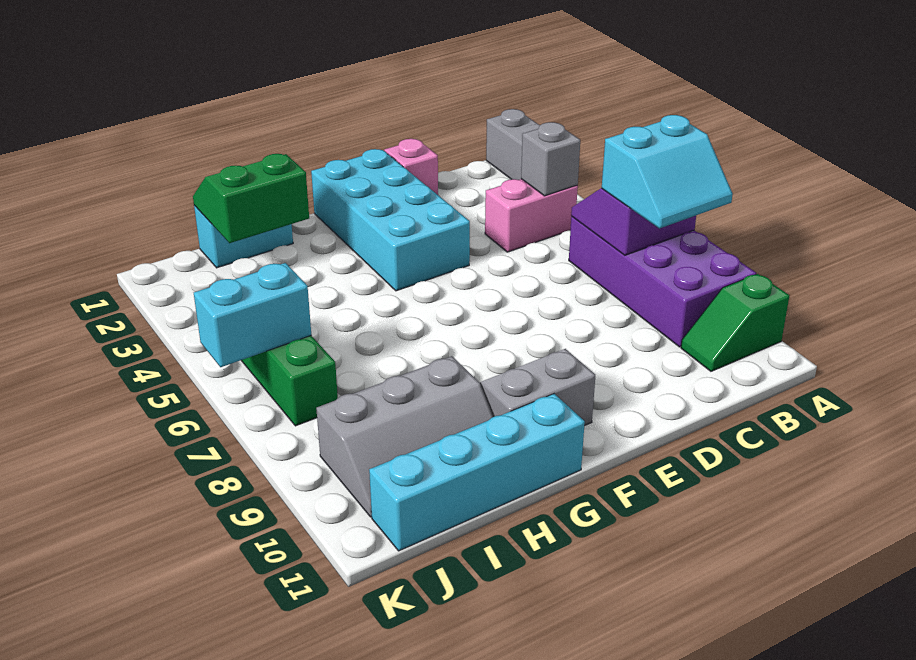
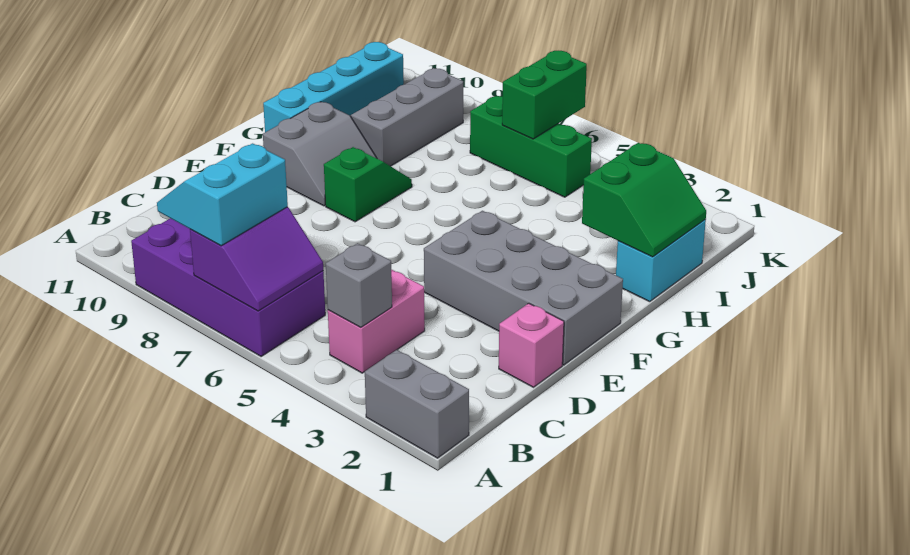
green slope A10:B10 level 1 top A -> green slope F8:G8 level 1 top F
cyan brick E1:F4 level 1 -> grey brick E1:F4 level 1
cyan brick J6:K6 level 2 -> green brick J6:K6 level 2

